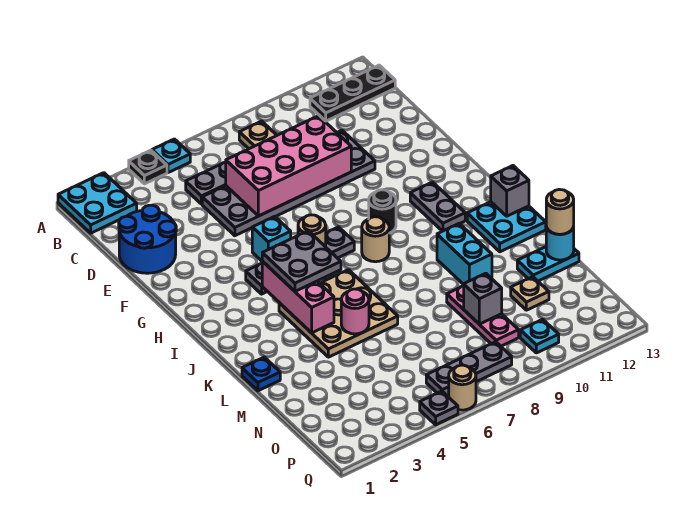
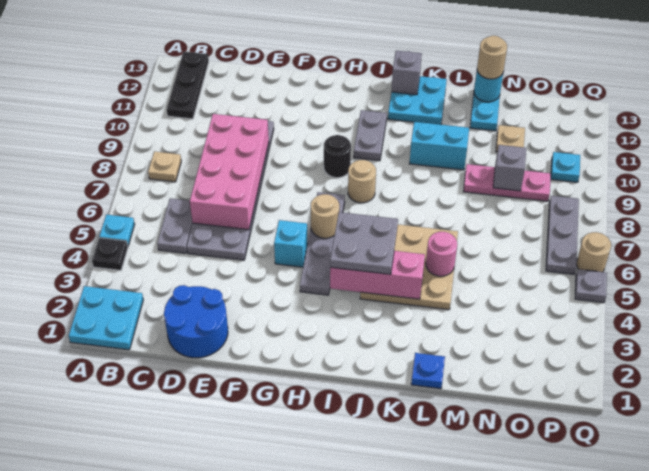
grey plate H11:I11 level 1 -> grey plate I10:I11 level 1

